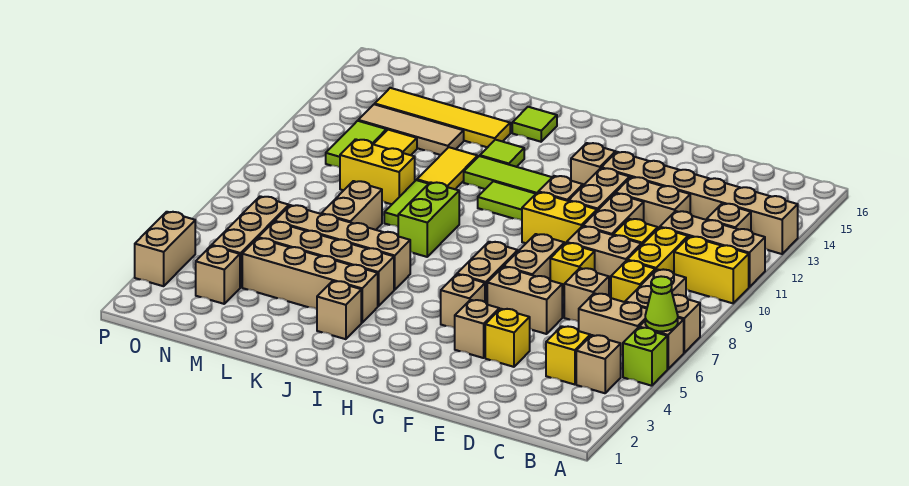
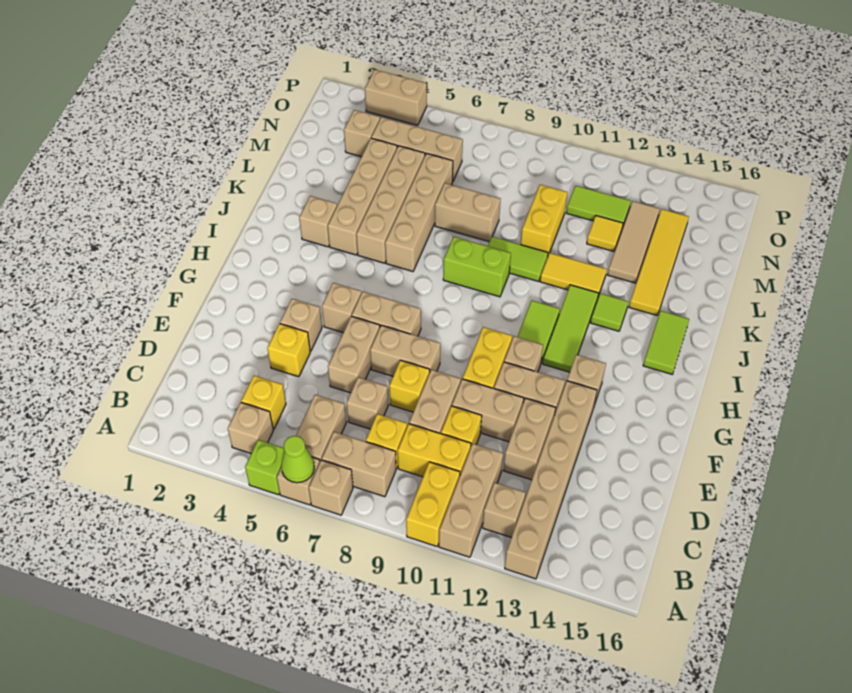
lime tile J15 level 1 -> lime tile I15:J15 level 1

